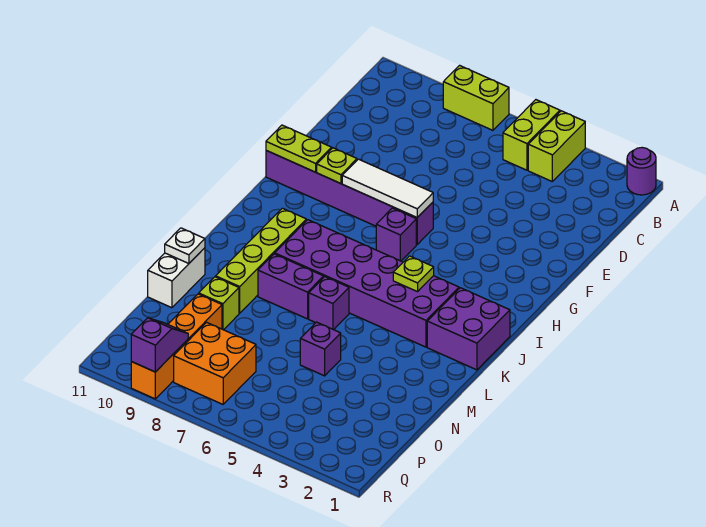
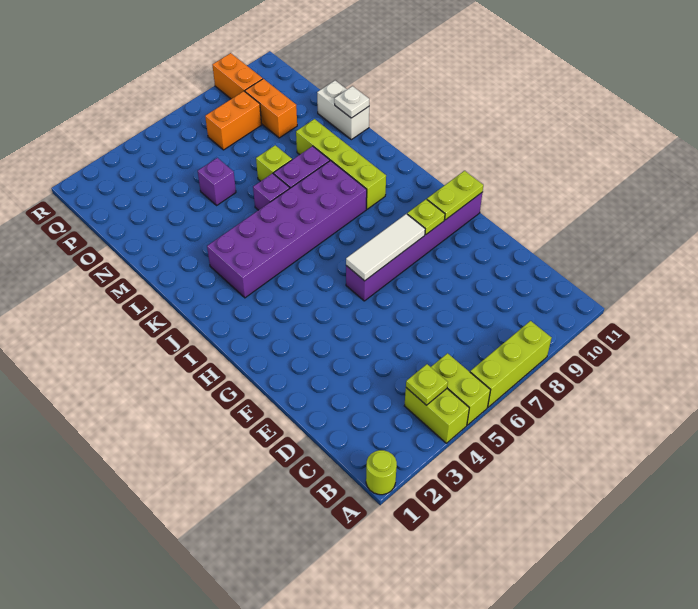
purple round brick A1 level 1 -> lime round brick A1 level 1
lime brick A7:A8 level 1 -> lime brick A6:A8 level 1
purple brick H6 level 1 -> none
purple brick J1:K2 level 1 -> none
lime plate J4 level 2 -> lime plate B4 level 2
lime brick N9 level 1 -> lime brick M7 level 1
orange brick P7:Q8 level 1 -> orange brick P7:P8 level 1
purple slope Q9:R9 level 2 top R -> none

